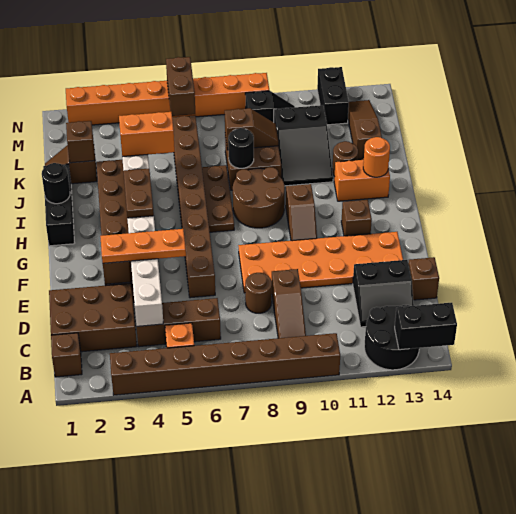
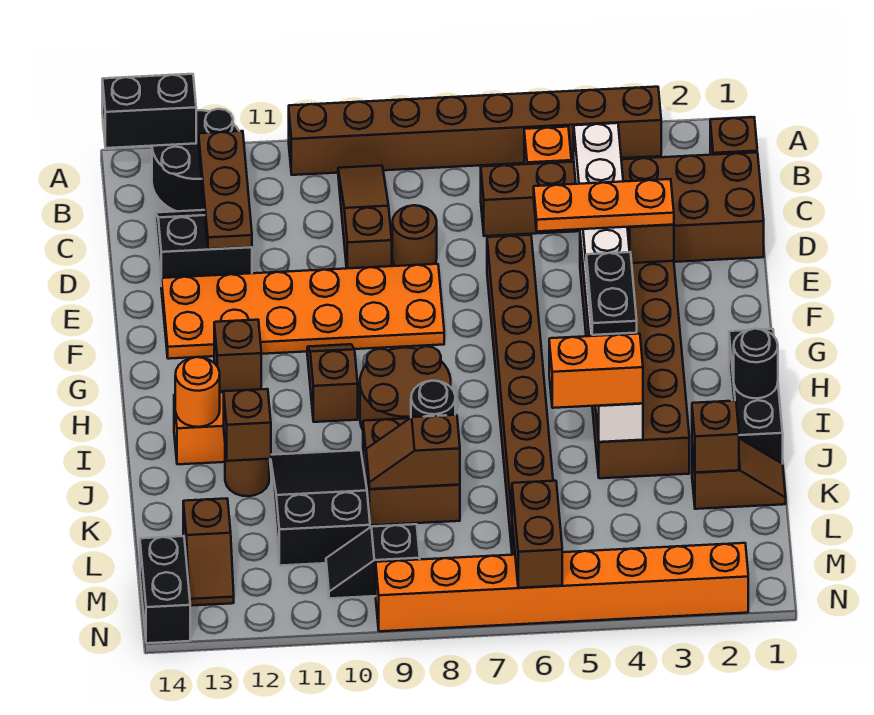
brown brick D14 level 1 -> brown brick J12 level 2
brown plate G4:H4 level 3 -> black plate G4:H4 level 3
brown plate H7:J7 level 1 -> brown plate B12:D12 level 2
brown slope K13:M13 level 1 top K -> brown slope L13:M13 level 1 top L
black brick M12:N12 level 1 -> black brick M14:N14 level 1

